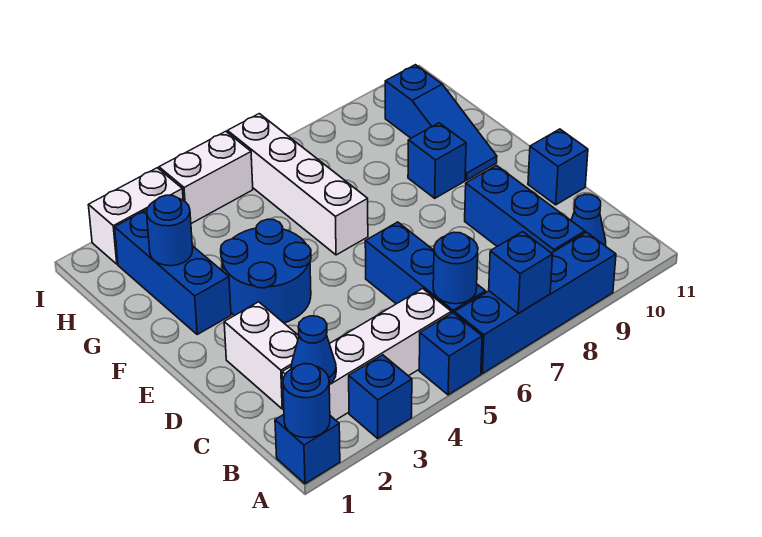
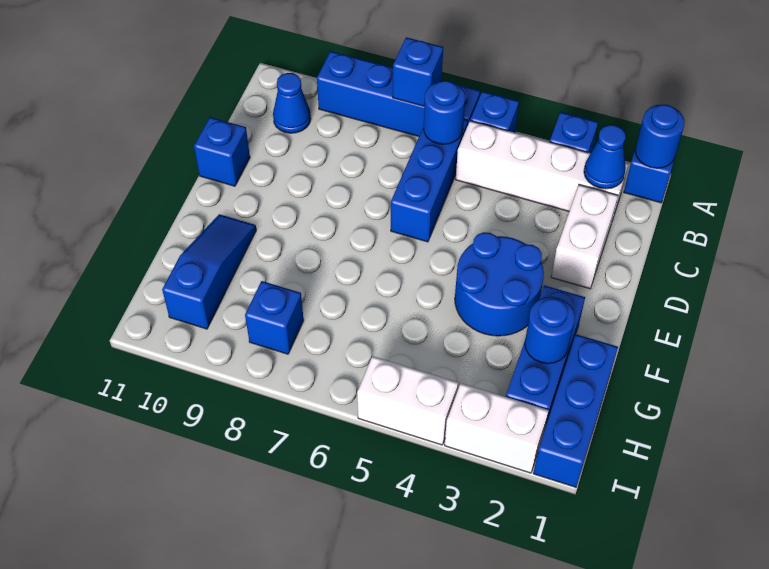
blue brick B9:D9 level 1 -> blue brick G1:I1 level 1
white brick F6:I6 level 1 -> none
blue brick F9 level 1 -> blue brick H8 level 1

